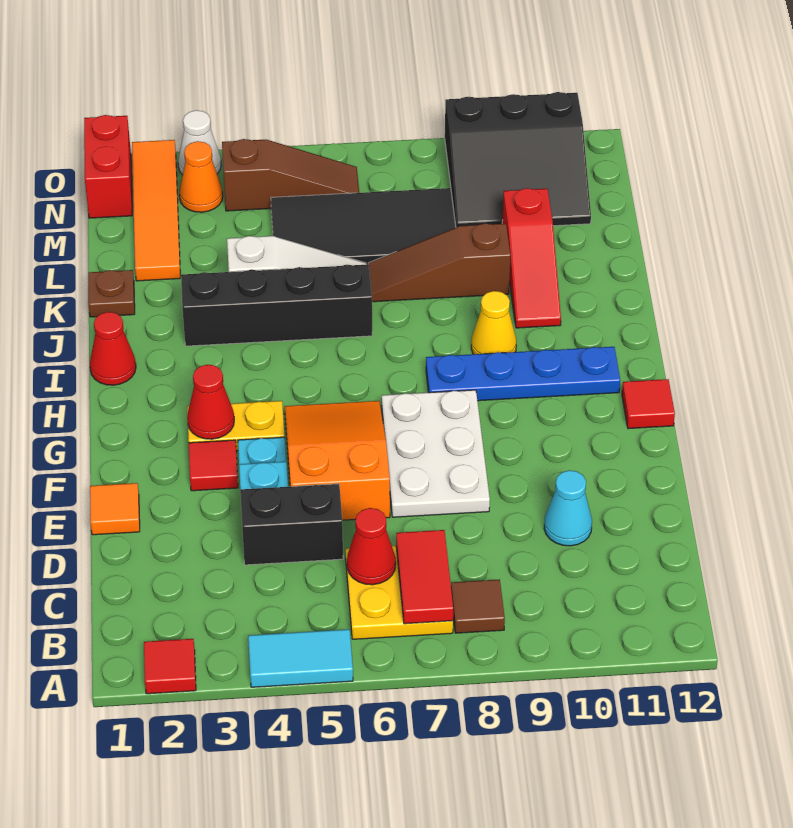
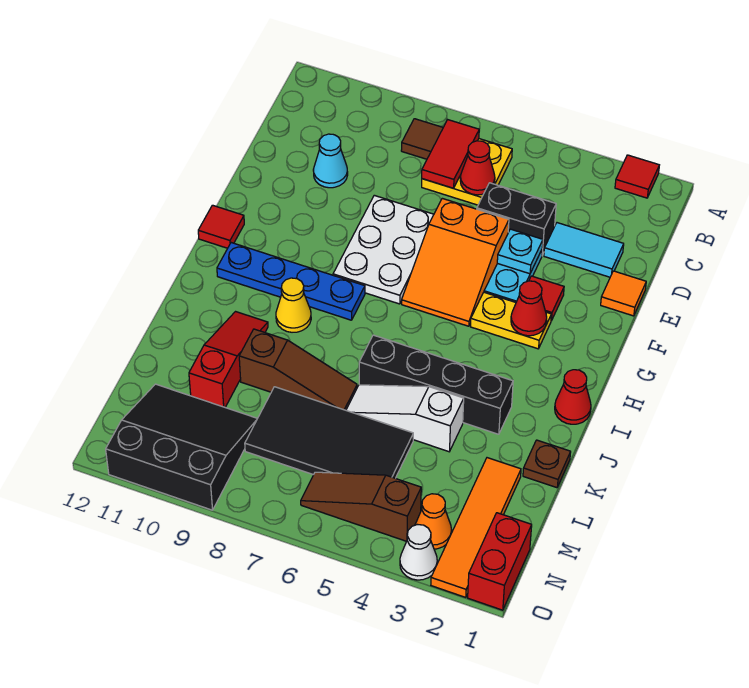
cyan tile A4:A5 level 1 -> cyan tile D2:D3 level 1

